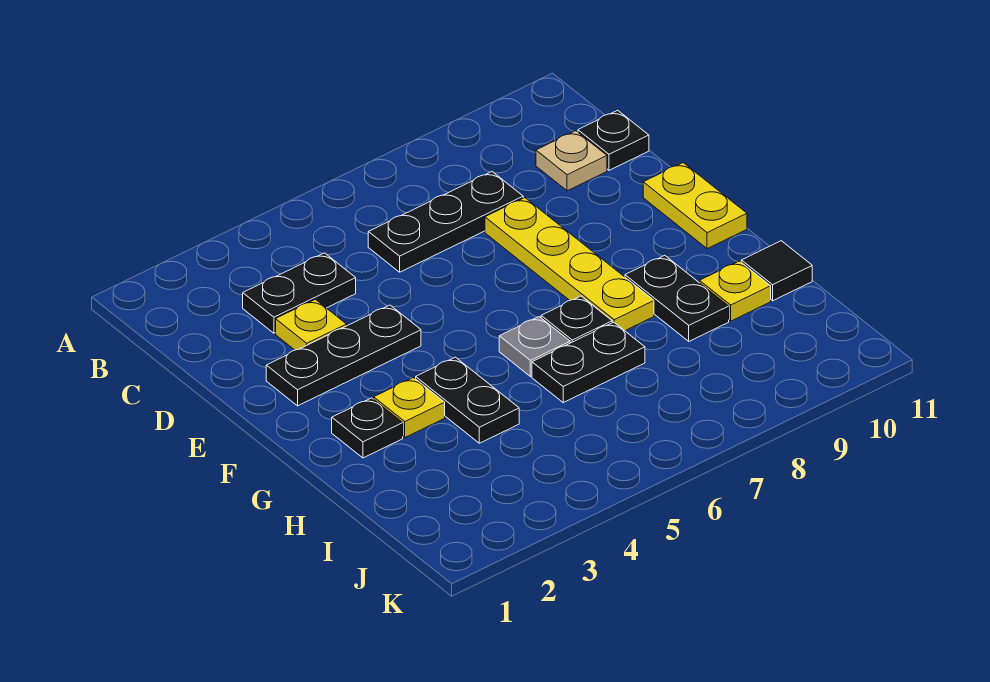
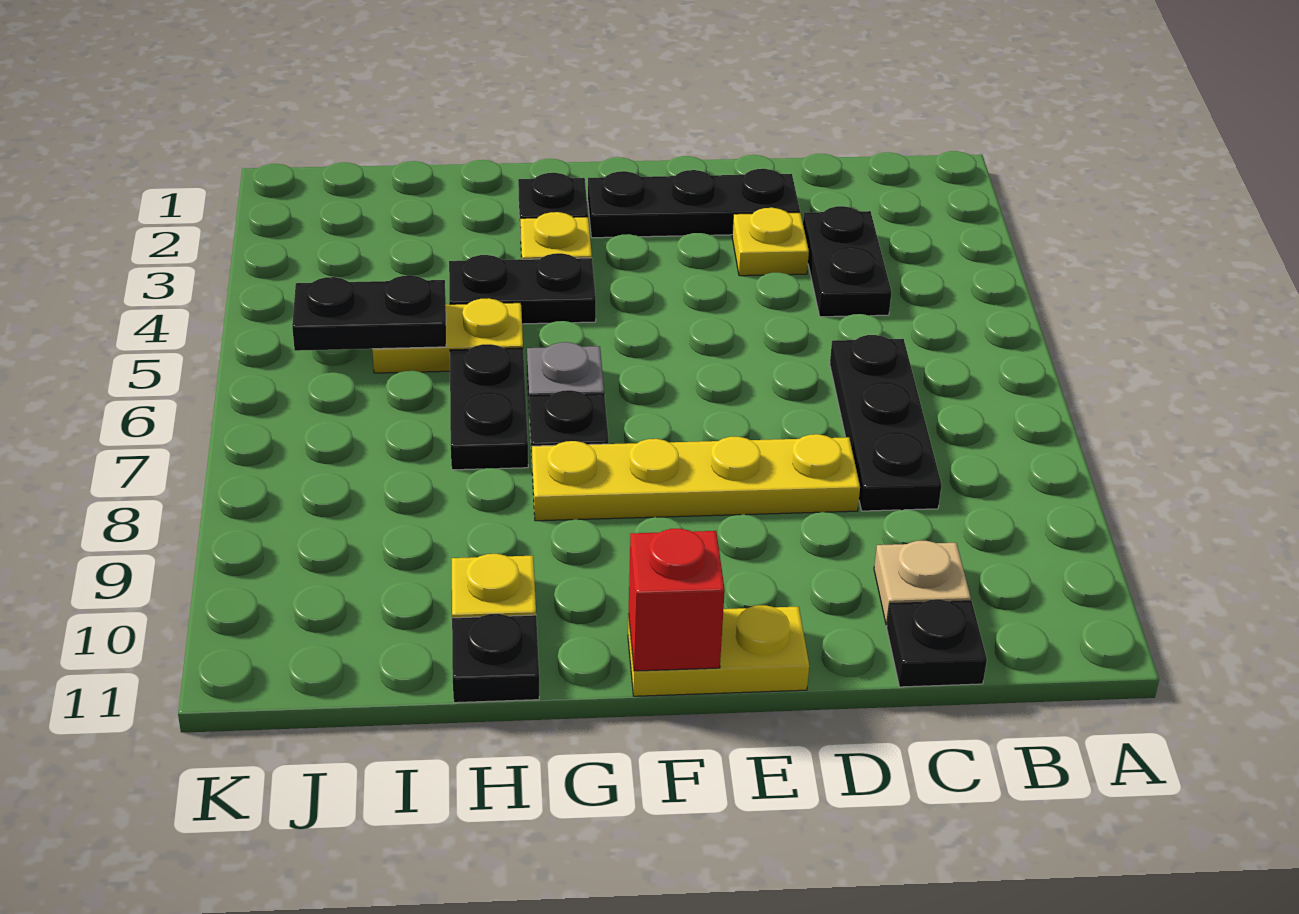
black plate E2:E4 level 1 -> black plate D2:F2 level 1
none -> red brick F11 level 2
black plate G9:H9 level 1 -> black plate I5:J5 level 2
none -> yellow plate H5:I5 level 1
black tile H11 level 1 -> black plate H11 level 1

